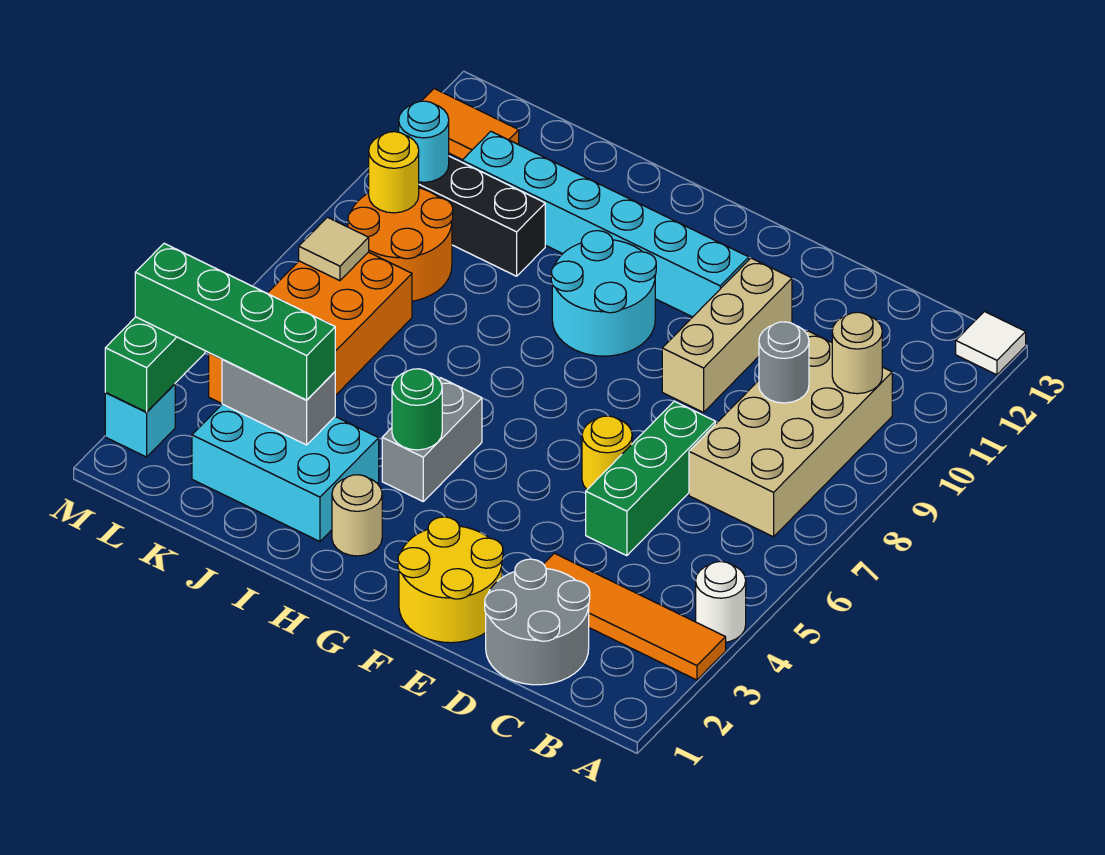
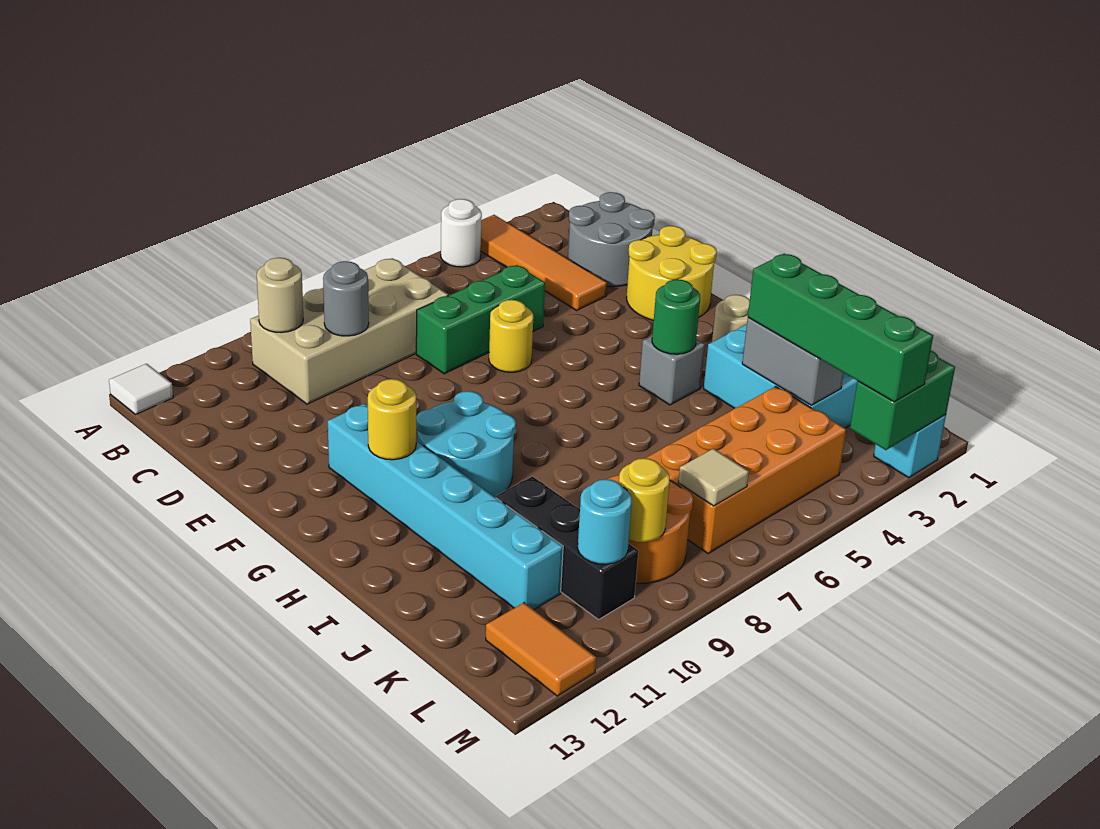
tan brick E9:E11 level 1 -> none
none -> yellow round brick G11 level 2
grey brick H4:H5 level 1 -> grey brick H4 level 1

